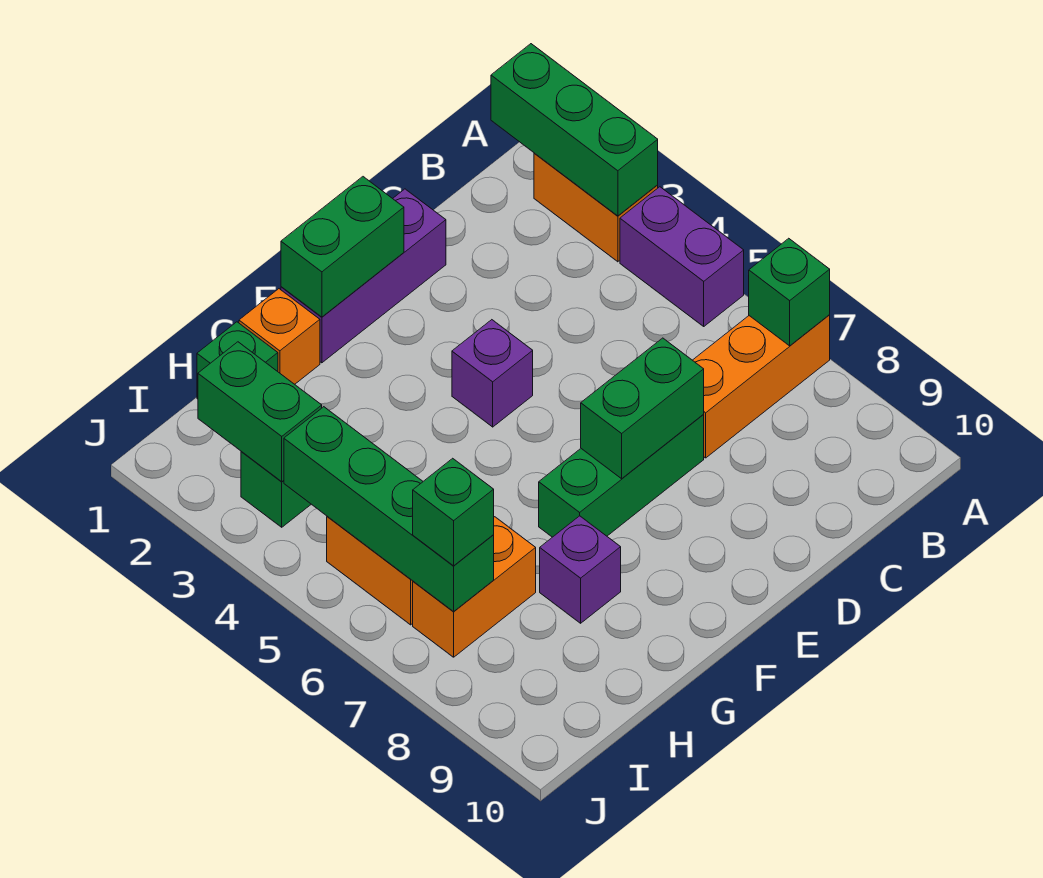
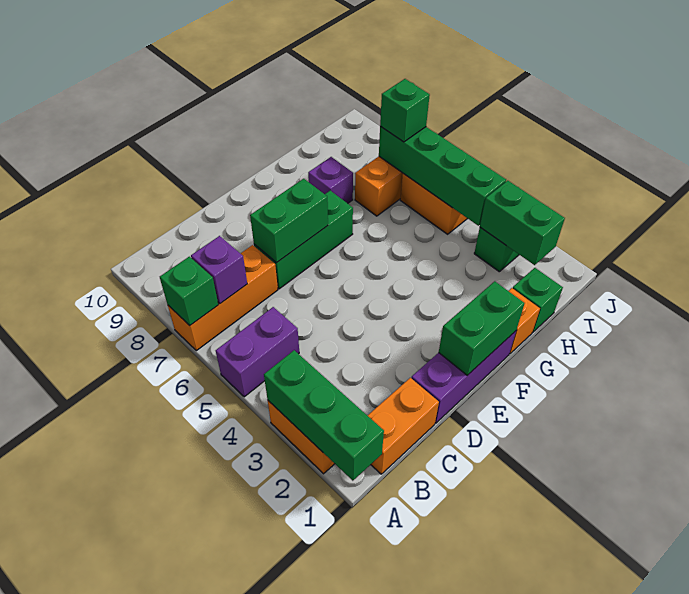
purple brick A4:A5 level 1 -> purple brick A5:B5 level 1
none -> orange brick B1:C1 level 1
purple brick E4 level 1 -> purple brick B7 level 2

